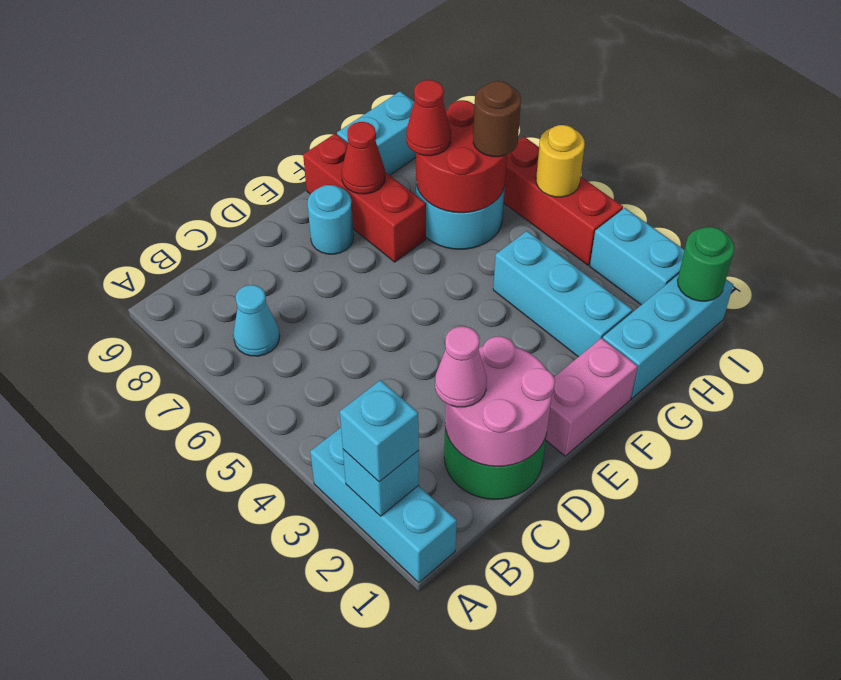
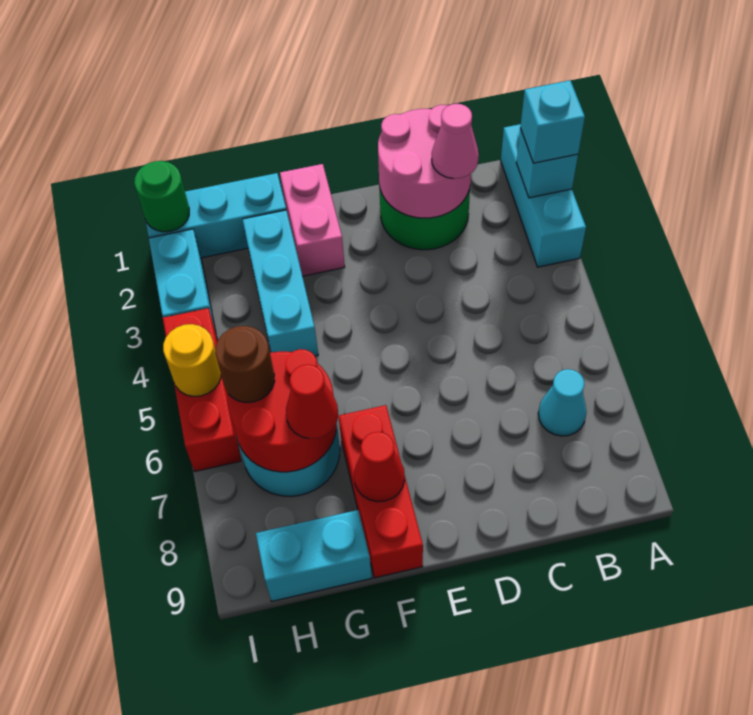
pink brick E1:F1 level 1 -> pink brick F1:F2 level 1
cyan round brick E8 level 1 -> none

